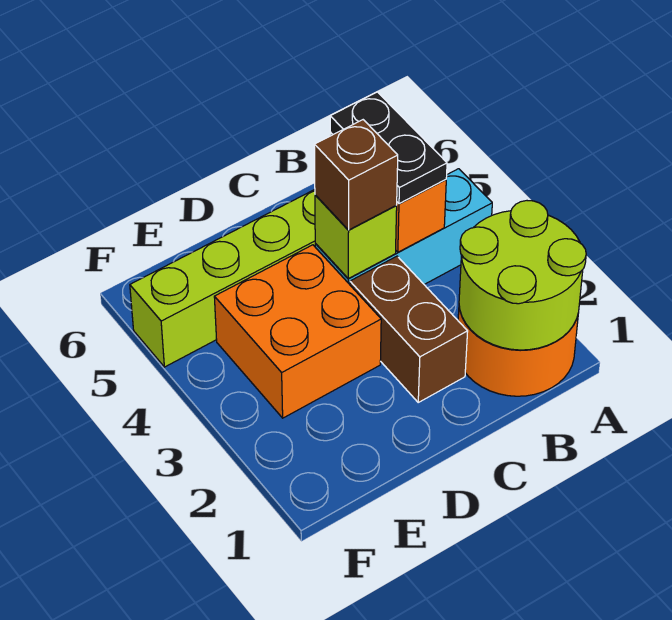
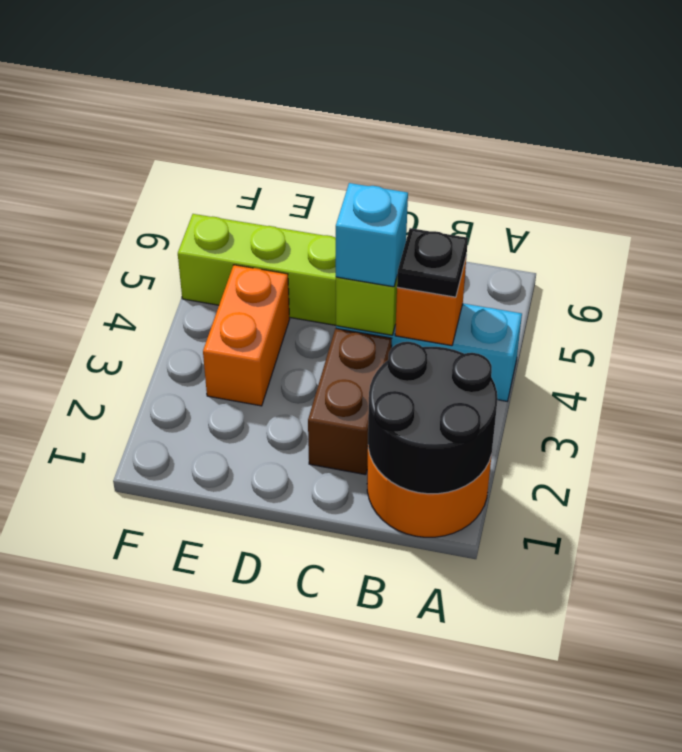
lime round brick A1:B2 level 2 -> black round brick A1:B2 level 2
black plate B4:B5 level 3 -> black plate B4 level 3
brown brick C4 level 3 -> cyan brick C4 level 3
orange brick D3:E4 level 1 -> orange brick E3:E4 level 1

